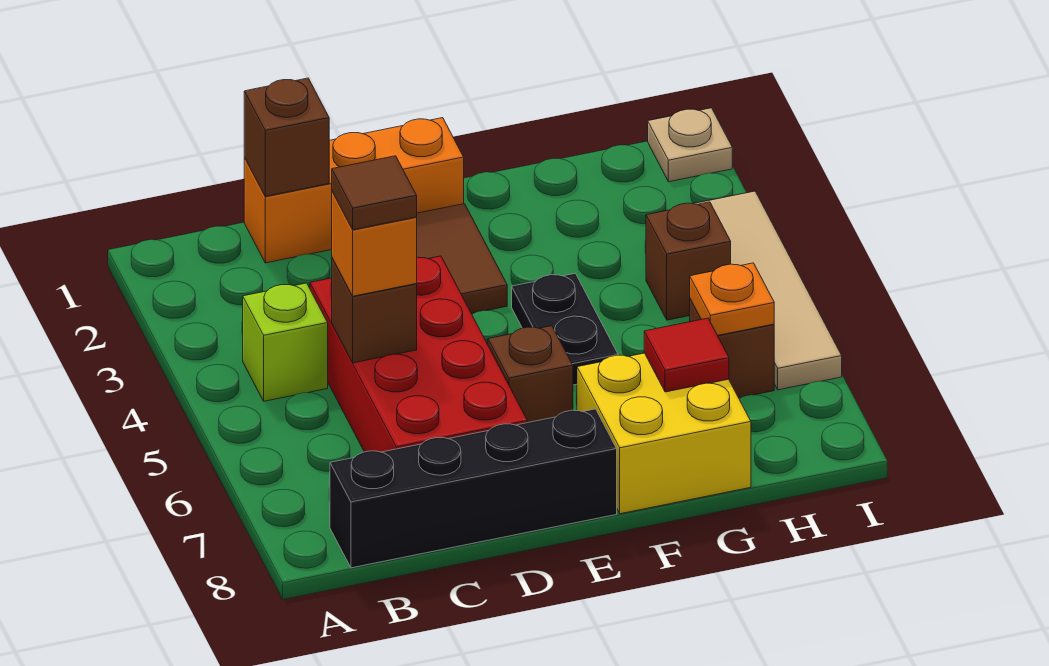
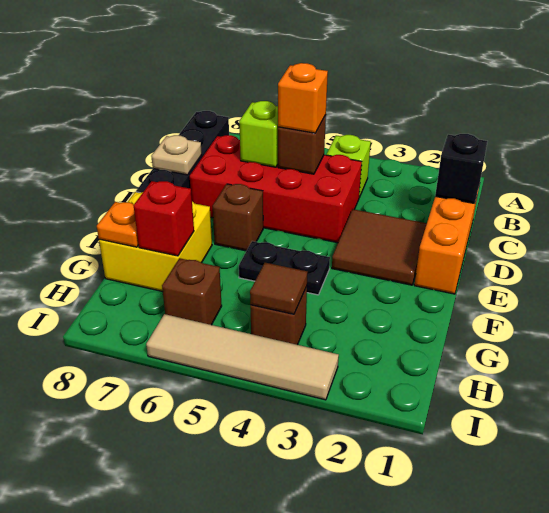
brown brick C1 level 2 -> black brick C1 level 2
brown tile C5 level 4 -> brown tile H4 level 2
none -> lime brick C6 level 2
red tile G7 level 2 -> red brick G7 level 2
orange plate H6 level 2 -> orange plate G8 level 2
tan plate I1 level 1 -> tan plate D8 level 2

